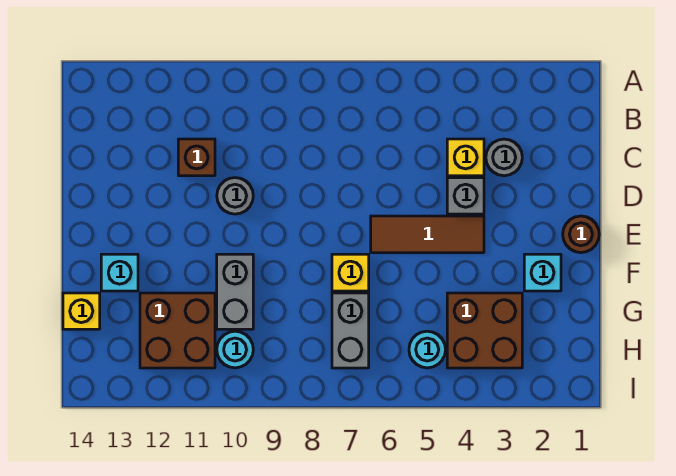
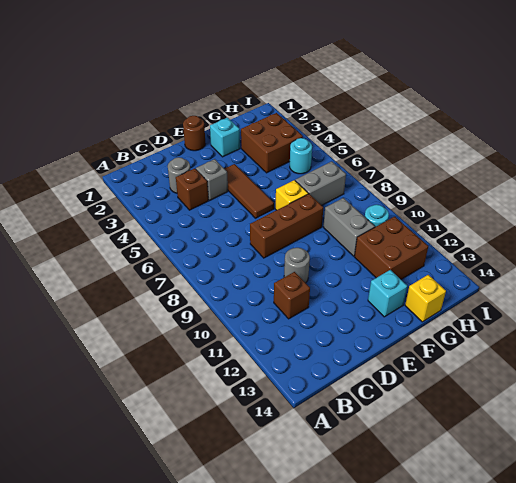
yellow brick C4 level 1 -> brown brick C4 level 1
none -> brown brick D8:F8 level 1
grey brick F10:G10 level 1 -> grey brick G9:G10 level 1

